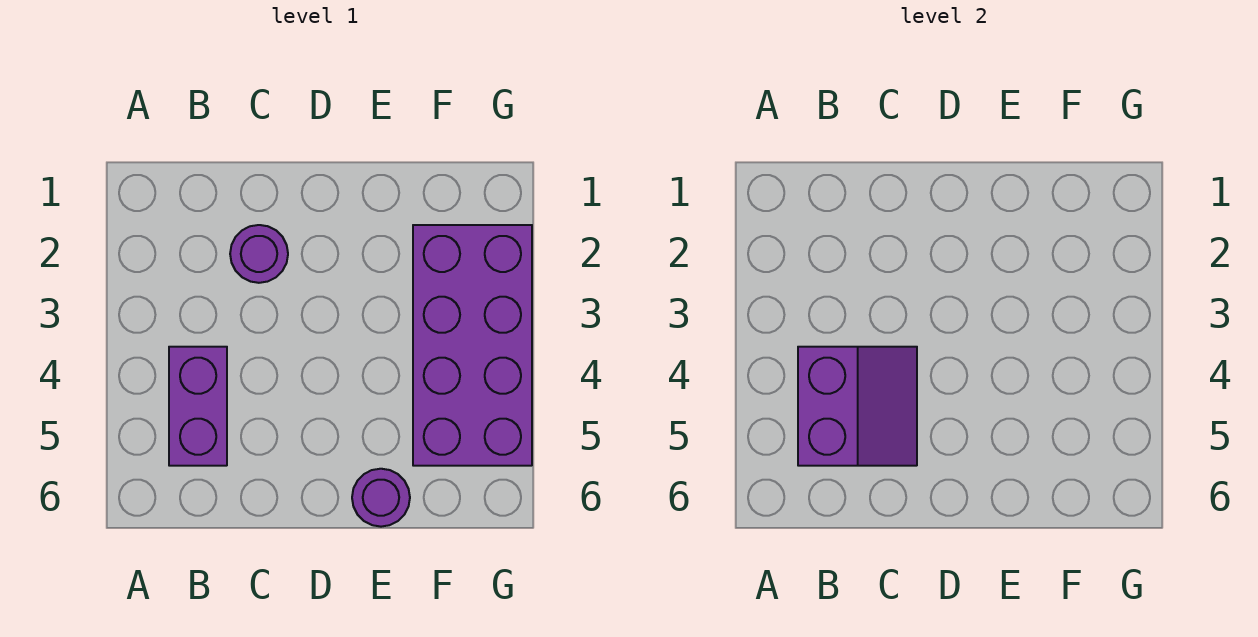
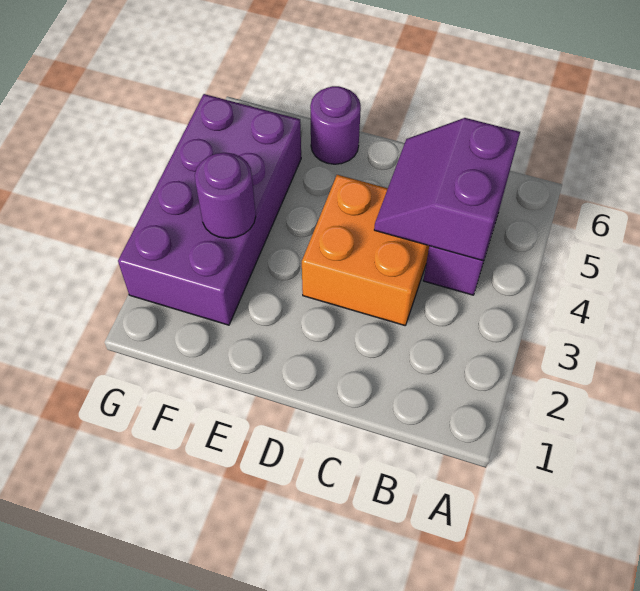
purple round brick C2 level 1 -> purple round brick F3 level 2
none -> orange brick C3:D4 level 1

